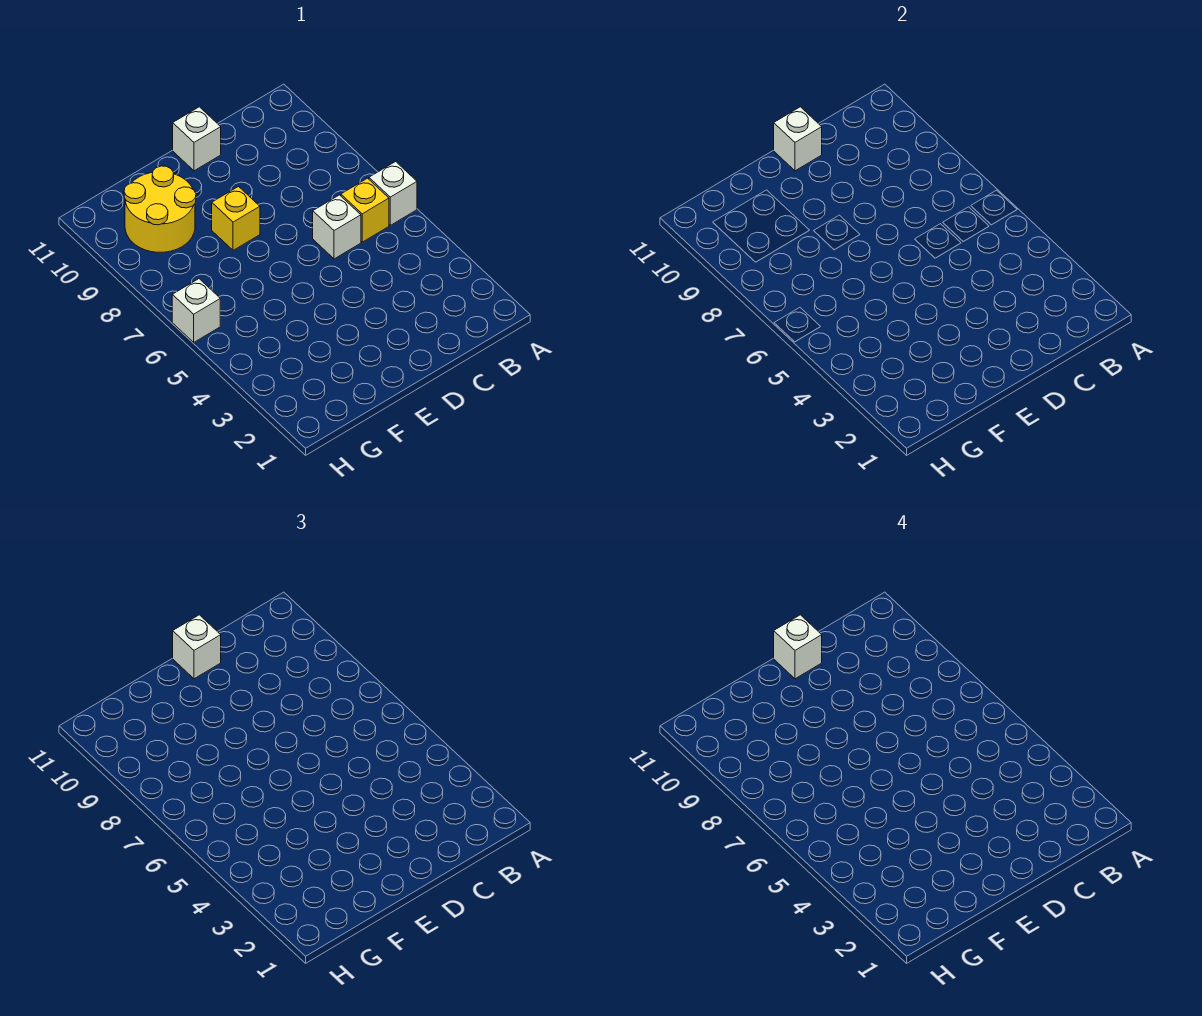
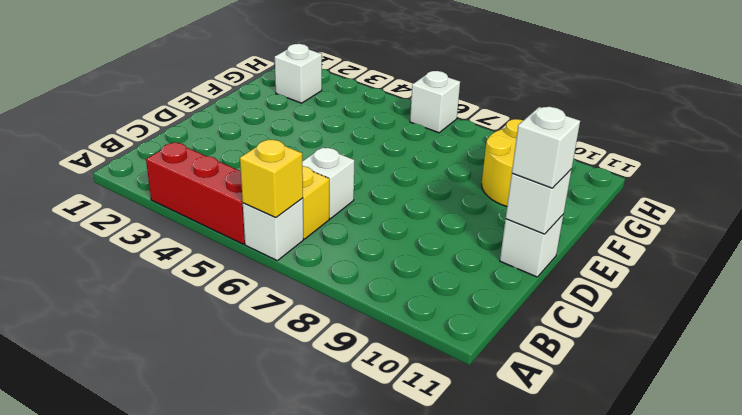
none -> red brick A3:A5 level 1
white brick D11 level 4 -> white brick G2 level 1
yellow brick E8 level 1 -> yellow brick A6 level 2

